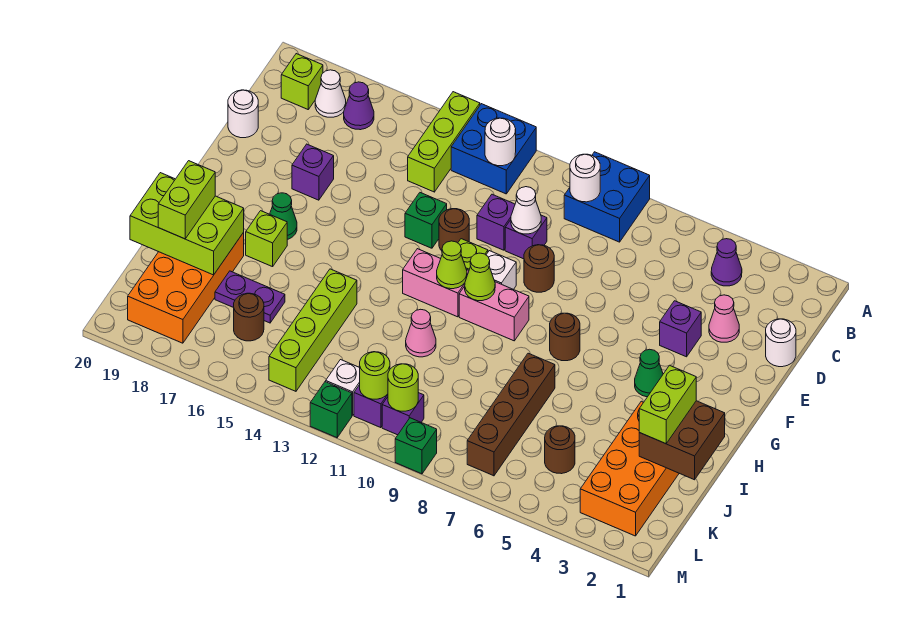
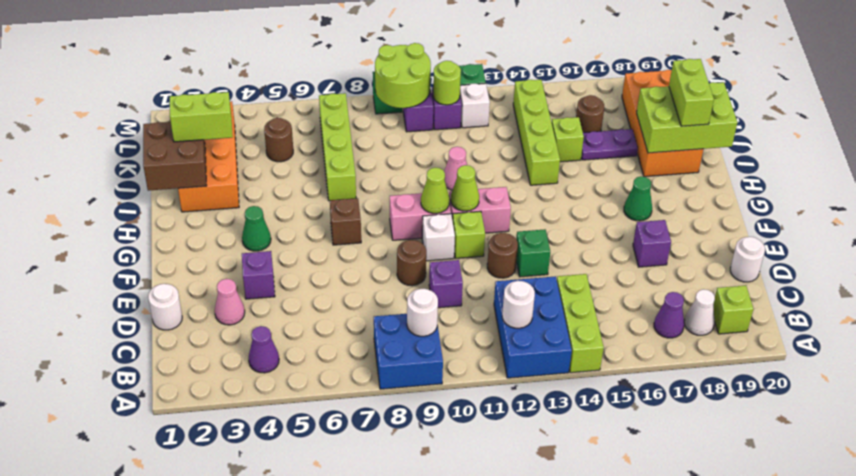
blue brick A12:B13 level 1 -> blue brick A12:C13 level 1
white cone D10 level 2 -> none
purple brick D11 level 1 -> none
brown round brick G7 level 1 -> brown brick G7 level 1
lime brick H17 level 1 -> lime brick J15 level 1
lime brick I2:J2 level 3 -> lime brick J2:J3 level 3
brown brick I7:L7 level 1 -> lime brick I7:L7 level 1
lime round brick L10 level 2 -> lime round brick L9:M10 level 2

